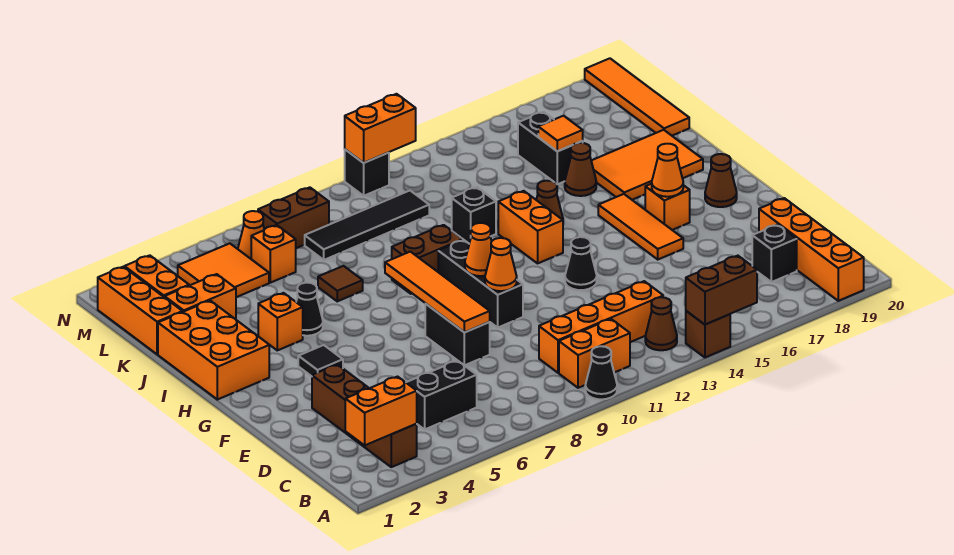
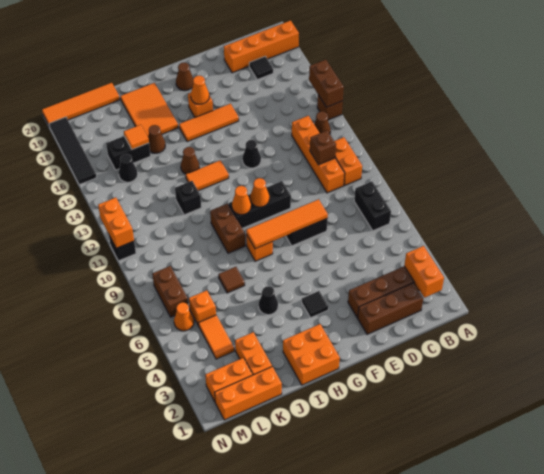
black cone A10 level 1 -> black cone L15 level 1
none -> brown brick C2:E2 level 1
black brick C5:C6 level 1 -> black brick B7:B8 level 1
none -> brown brick C11 level 2
black brick C18 level 1 -> black tile C18 level 1
orange cone F10 level 2 -> orange cone H10 level 2
orange brick H1:J2 level 1 -> orange brick H1:I2 level 1
orange brick H13:I13 level 1 -> orange tile H13:I13 level 1
orange brick I4 level 1 -> orange brick H8 level 1
orange tile L4:M5 level 1 -> orange tile L4:L5 level 1
black tile L8:L11 level 1 -> black tile N16:N19 level 1

